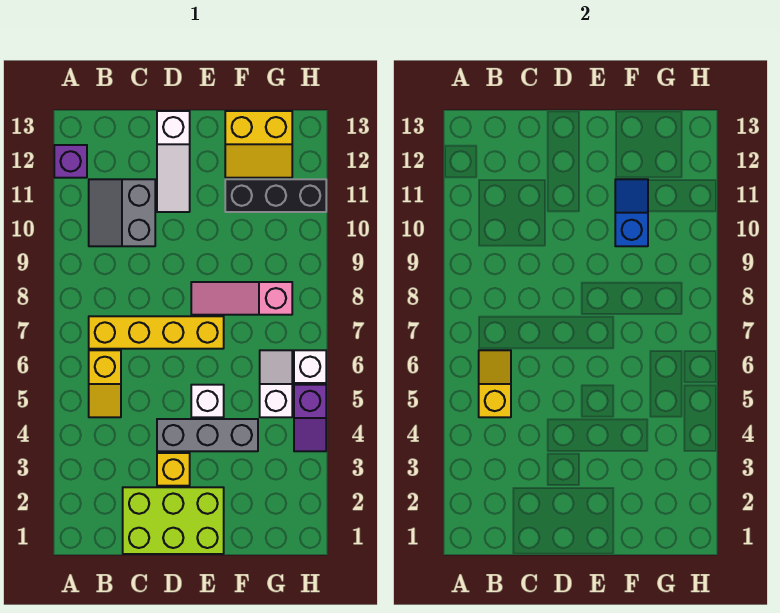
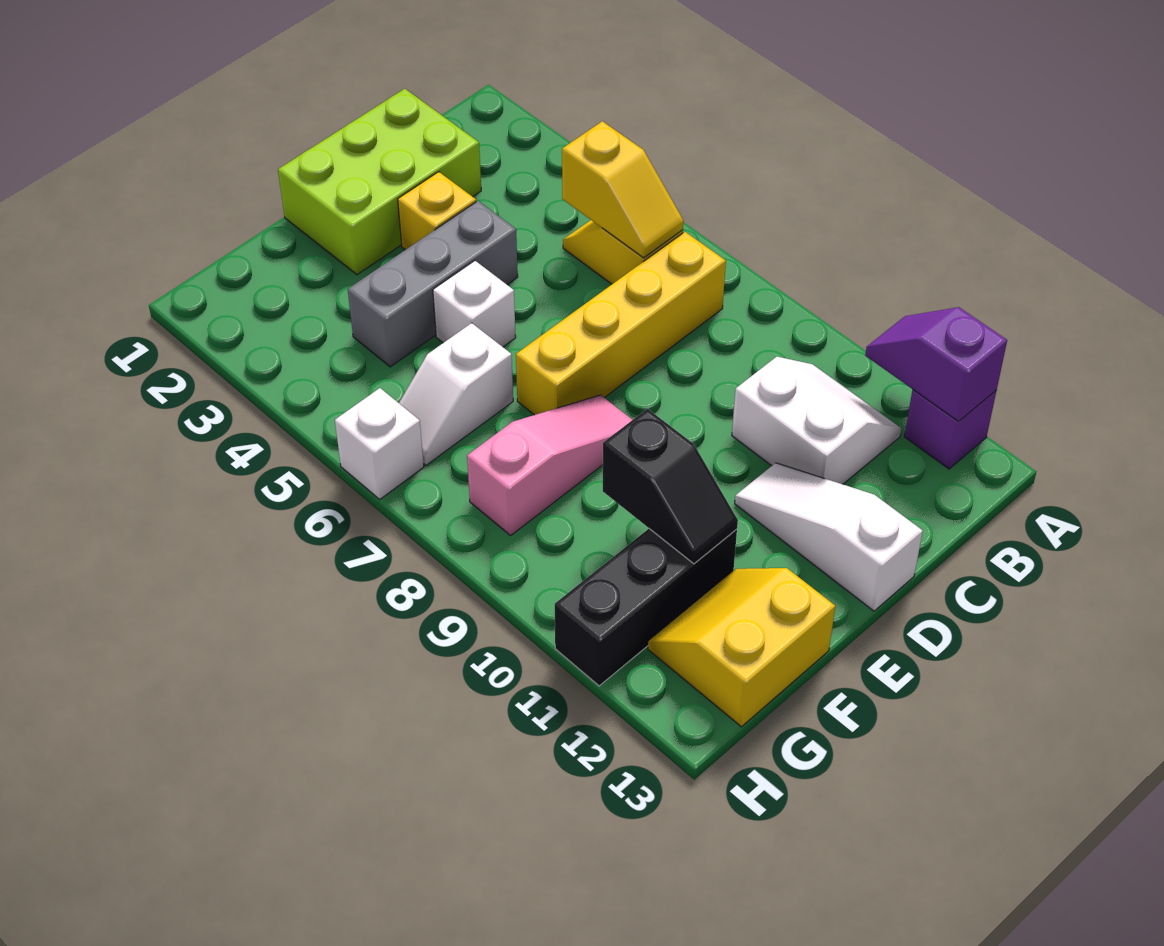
grey slope B10:C11 level 1 top C -> white slope B10:C11 level 1 top C
blue slope F10:F11 level 2 top 10 -> black slope F10:F11 level 2 top 10
white slope G5:G6 level 1 top 5 -> white slope F6:G6 level 1 top F
purple slope H4:H5 level 1 top 5 -> purple slope A11:A12 level 2 top 12

